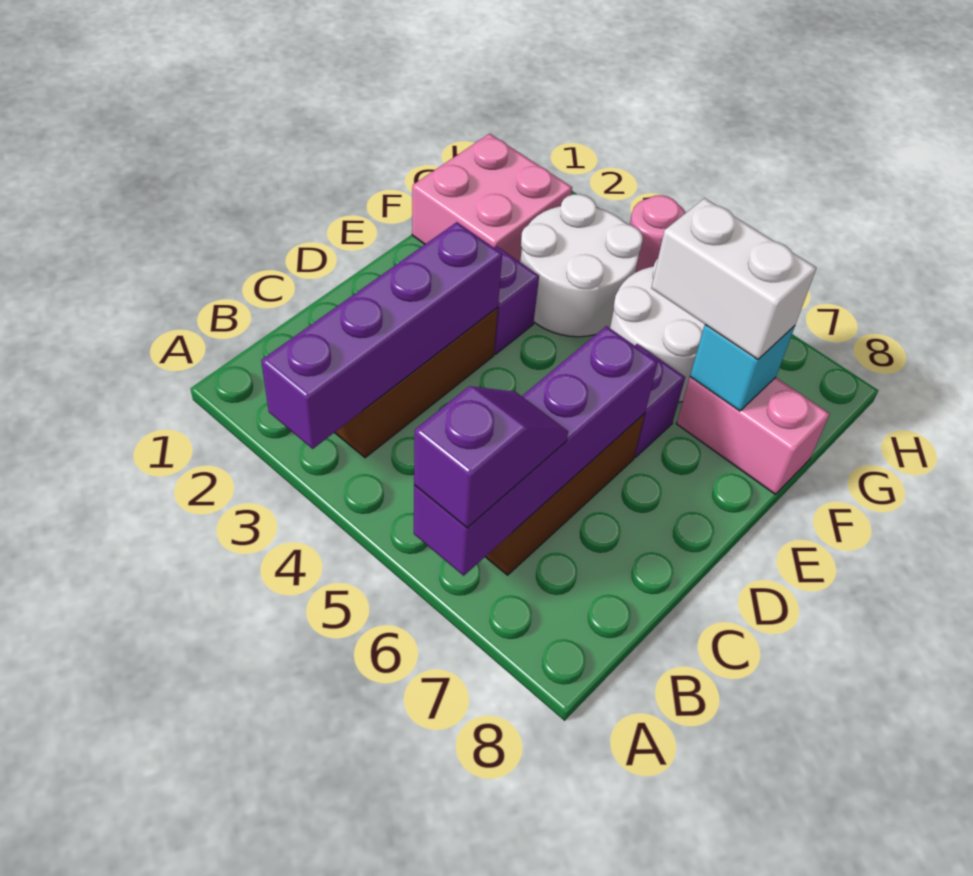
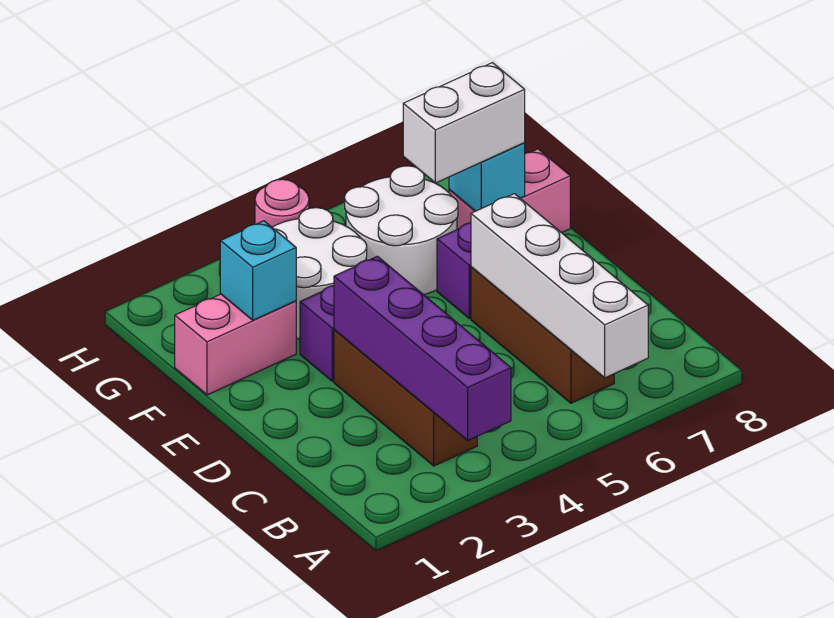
purple brick A6:D6 level 2 -> white brick A6:D6 level 2
purple slope A6:B6 level 3 top A -> none
pink brick F1:G2 level 1 -> pink brick F1:F2 level 1
none -> cyan brick F2 level 2

